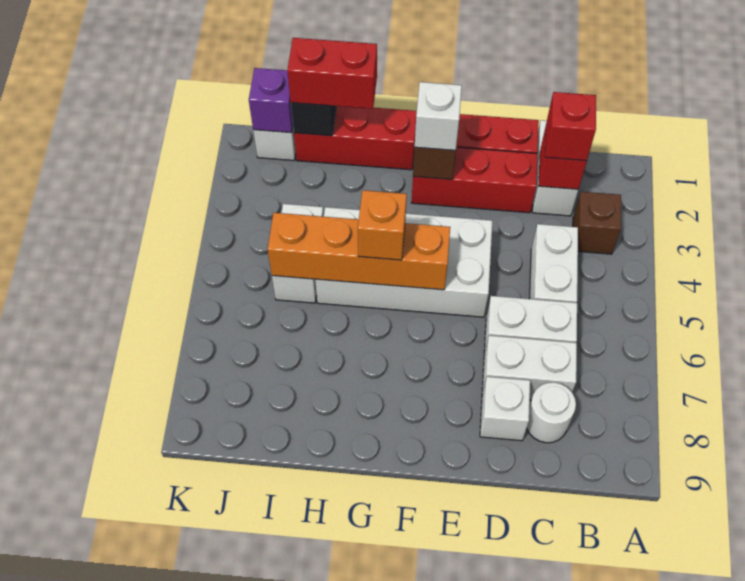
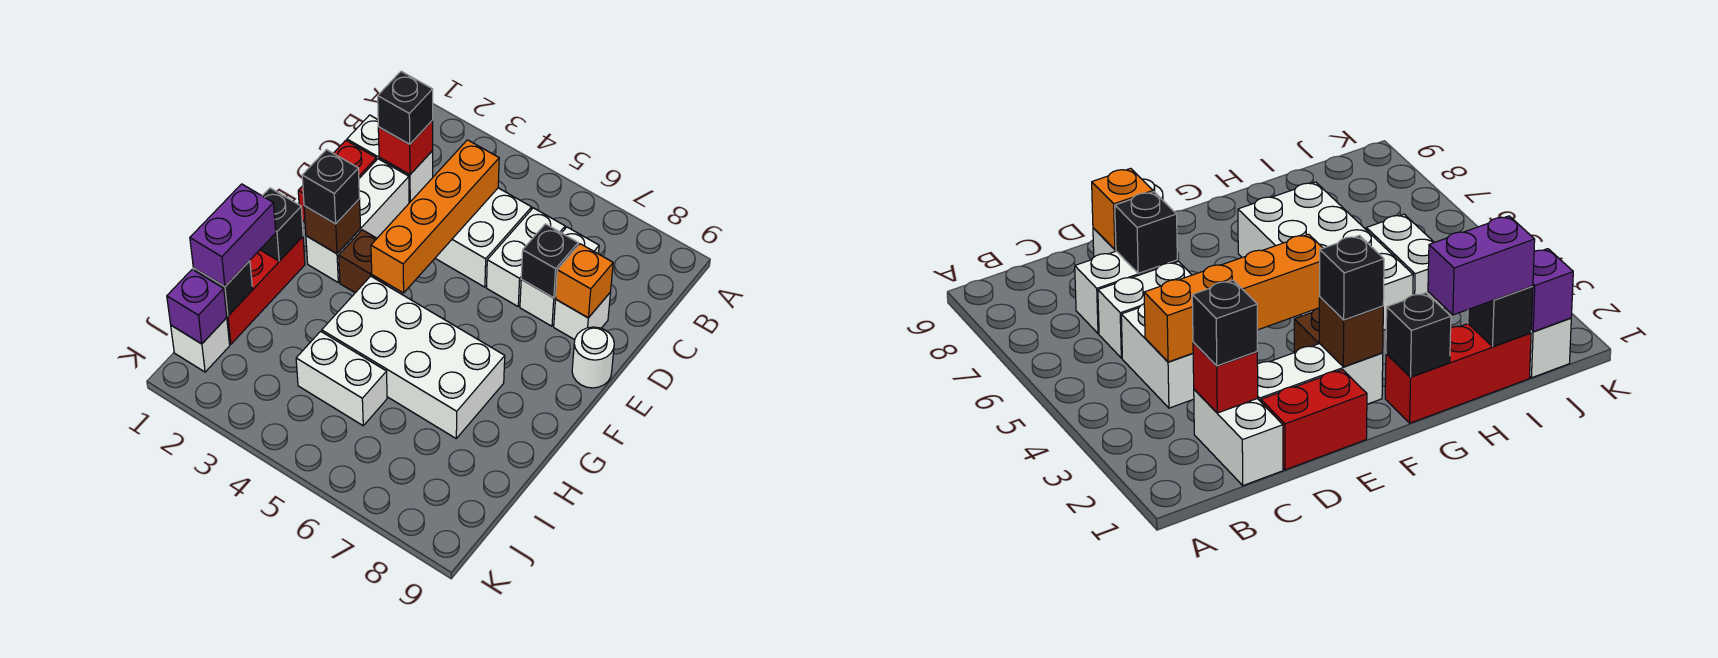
brown brick B3 level 1 -> brown brick F3 level 1
red brick C2 level 3 -> black brick C2 level 3
white brick C4:C5 level 1 -> white brick C4:D5 level 1
white round brick C8 level 1 -> white round brick E9 level 1
red brick D2:F2 level 1 -> white brick D2:F2 level 1
none -> black brick D7 level 2
white brick E4:H5 level 1 -> white brick G4:H7 level 1
white brick F2 level 3 -> black brick F2 level 3
orange brick F5:I5 level 2 -> orange brick C4:F4 level 2
none -> black brick G1 level 2
orange brick G5 level 3 -> orange brick D8 level 2
red brick H1:I1 level 3 -> purple brick H1:I1 level 3

